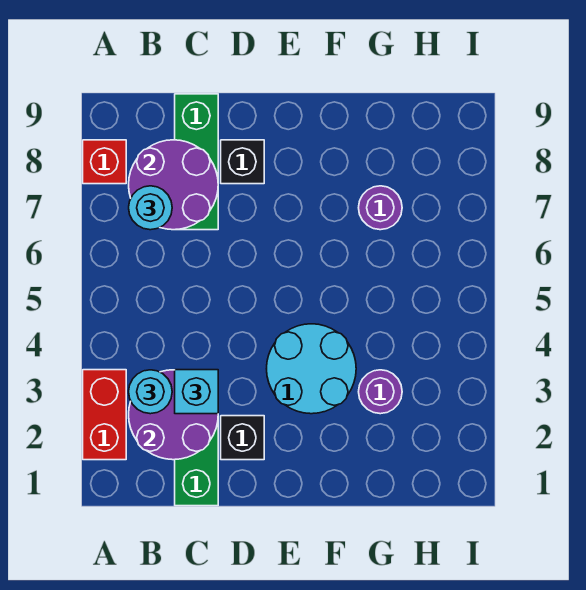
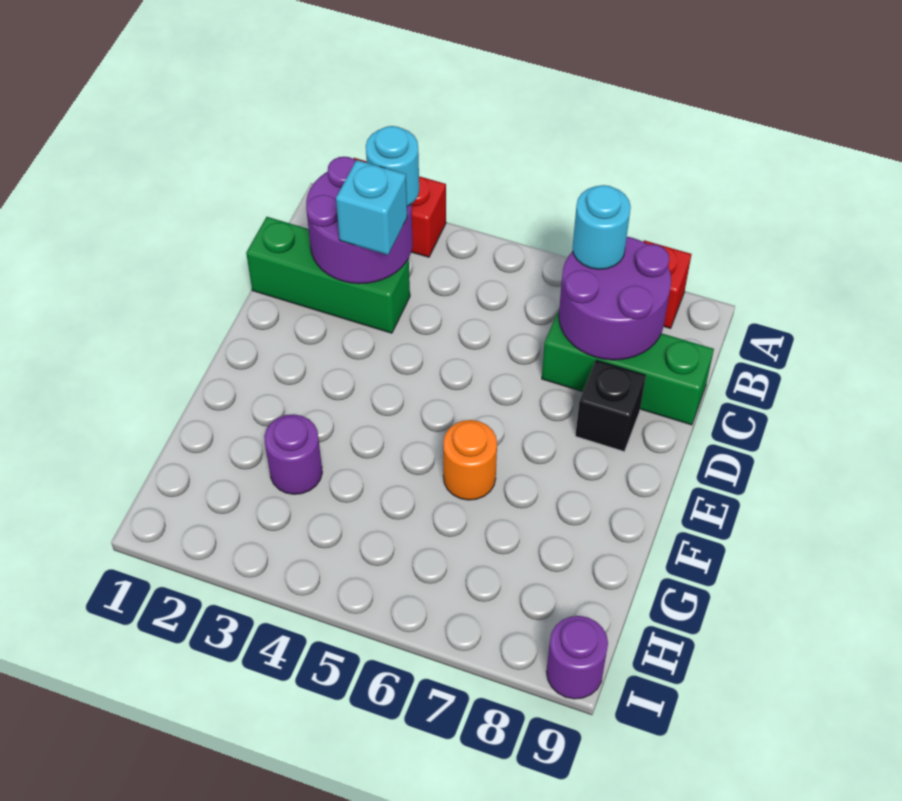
black brick D2 level 1 -> none
cyan round brick E3:F4 level 1 -> none
none -> orange round brick F6 level 1
purple round brick G7 level 1 -> purple round brick I9 level 1

